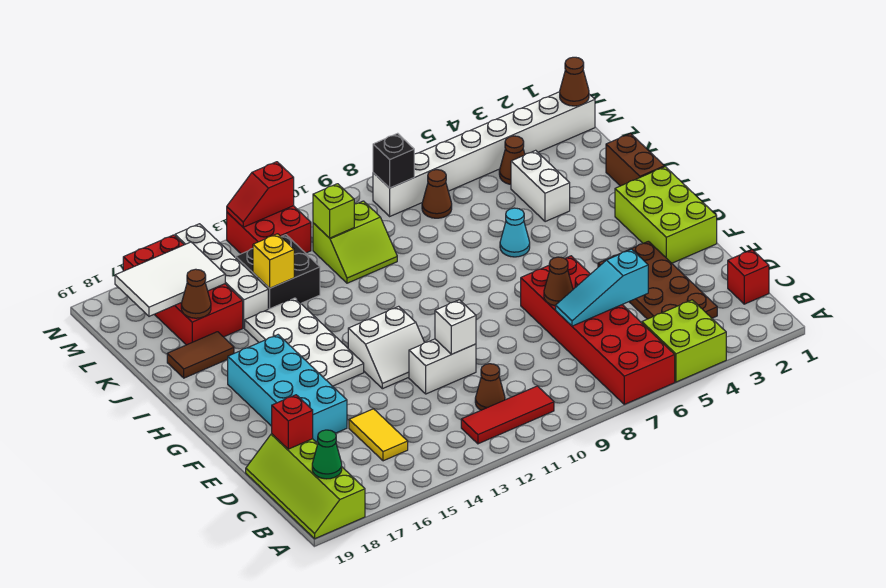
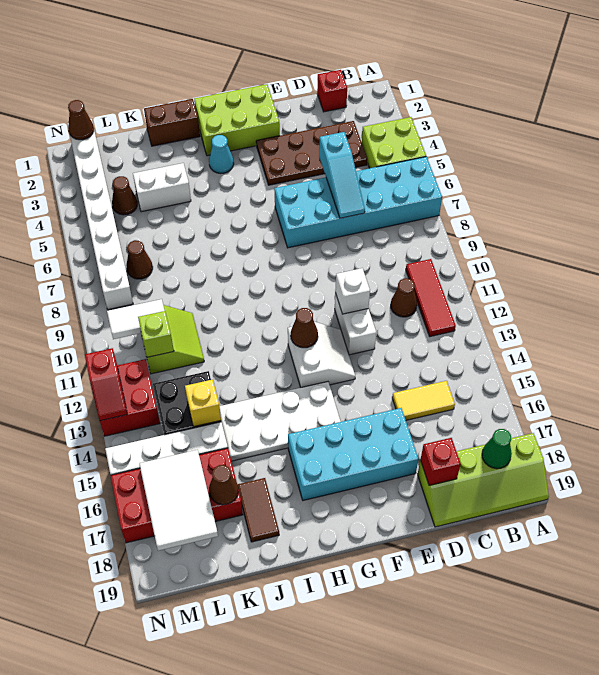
red brick A6:F7 level 1 -> cyan brick A6:F7 level 1
brown cone E7 level 2 -> brown cone G12 level 2
cyan cone I6 level 1 -> cyan cone H3 level 1
none -> white tile L10:M10 level 2
black brick M8 level 2 -> none

